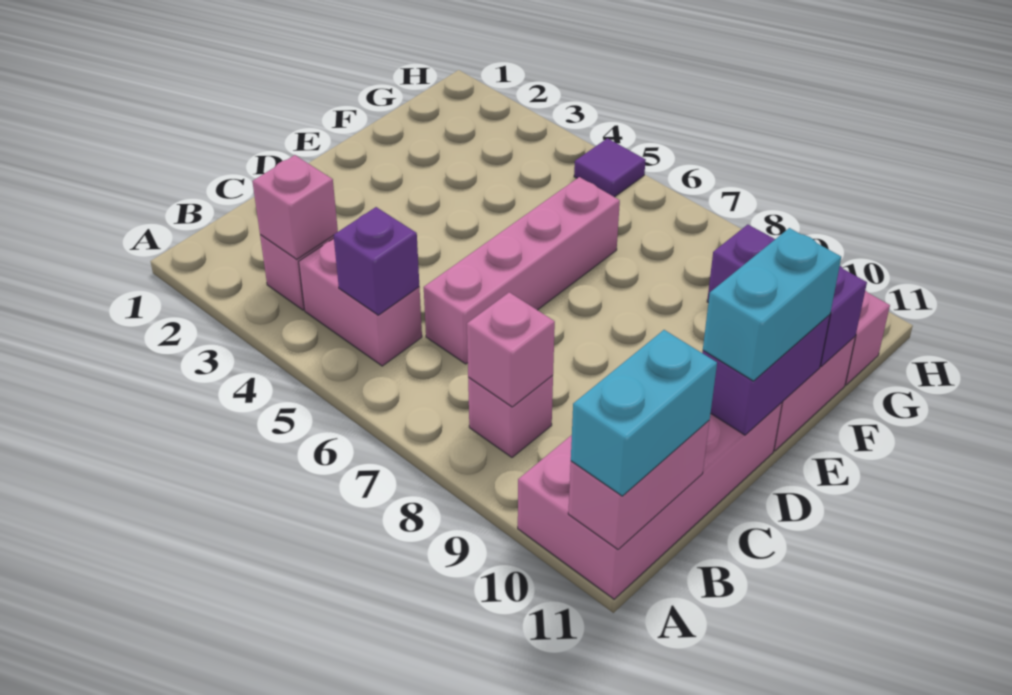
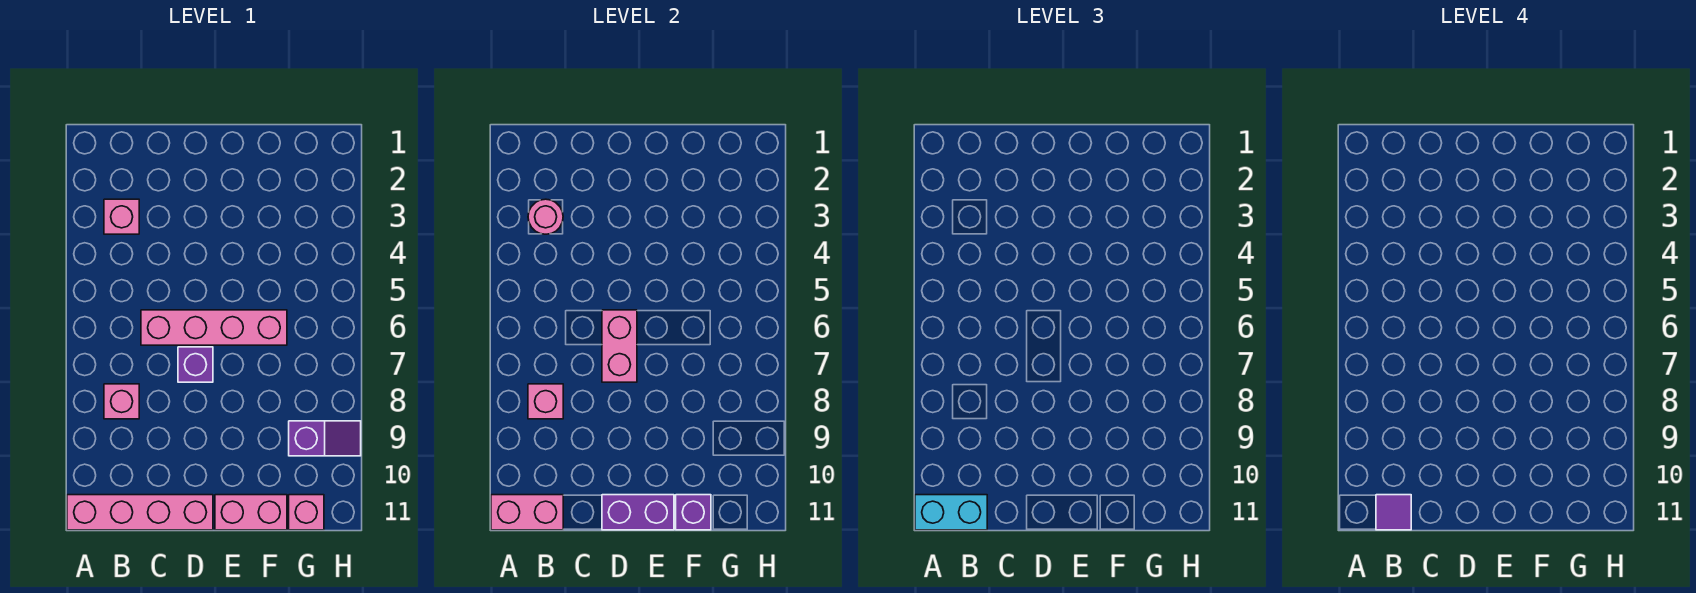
pink brick A10:D11 level 1 -> pink brick A11:D11 level 1
pink brick B3 level 2 -> pink round brick B3 level 2
pink brick B4:B5 level 1 -> pink brick D6:D7 level 2
purple brick B5 level 2 -> purple brick D7 level 1
cyan brick D11:E11 level 3 -> none
purple tile H5 level 1 -> purple tile B11 level 4

